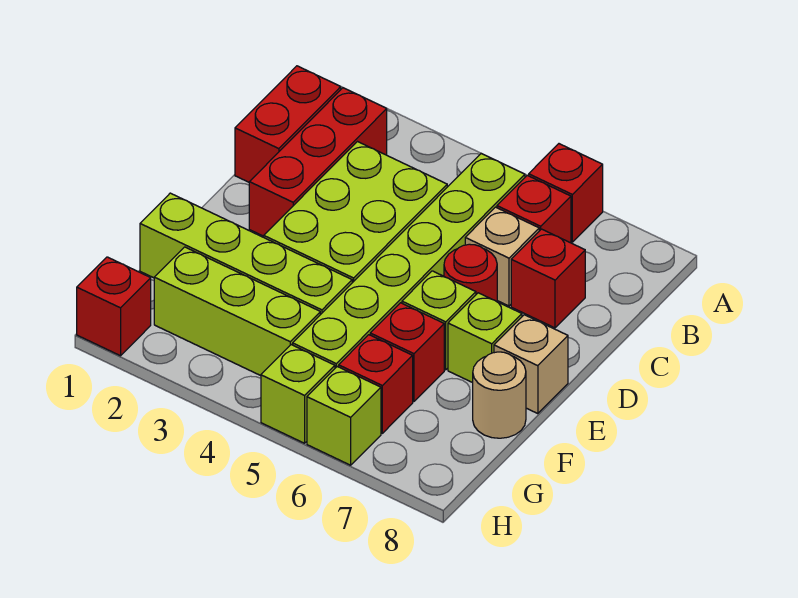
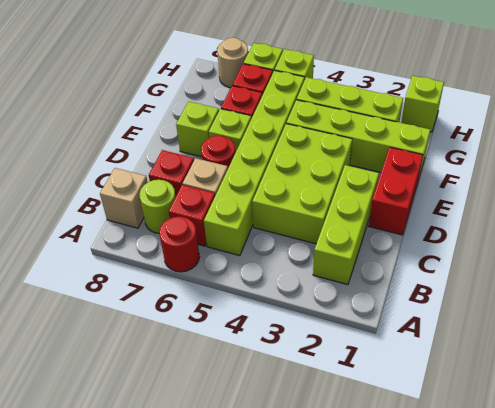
red brick A6 level 1 -> red round brick A6 level 1
red brick B1:C1 level 1 -> red brick D1:E1 level 1
red brick B2:D2 level 1 -> lime brick B2:D2 level 1
none -> lime round brick B7 level 1
tan brick E8 level 1 -> tan brick B8 level 1
tan round brick F8 level 1 -> tan round brick H7 level 1
red brick H1 level 1 -> lime brick H1 level 1

